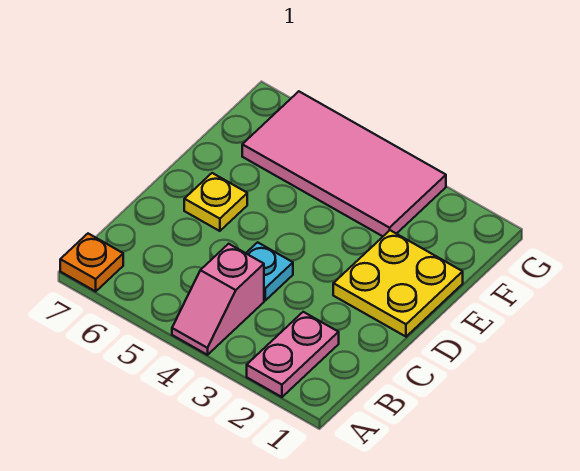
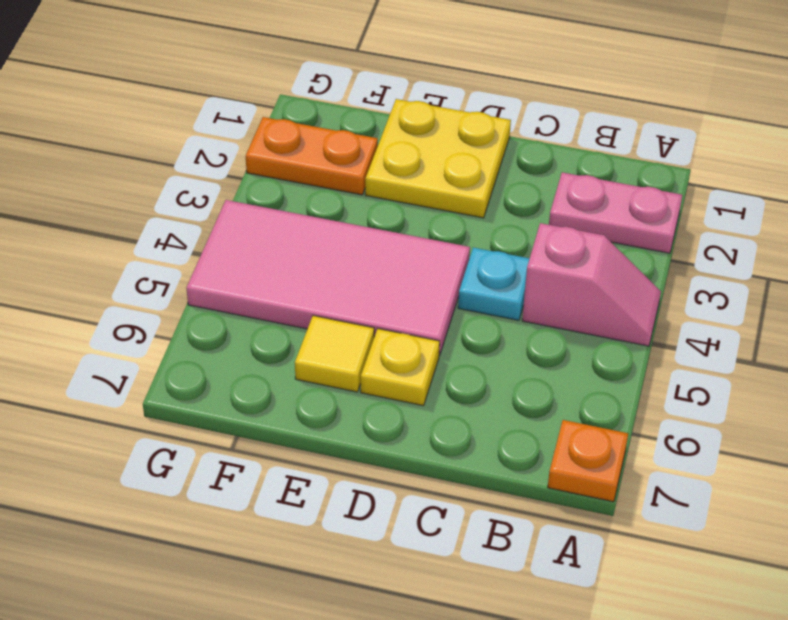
none -> yellow tile E6 level 1
none -> orange plate F2:G2 level 1
pink tile F3:G6 level 1 -> pink tile D4:G5 level 1

